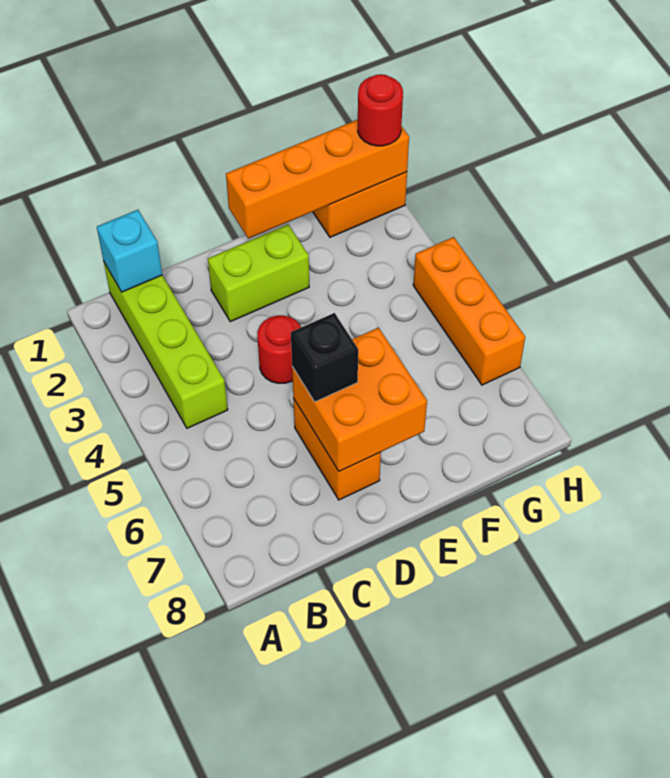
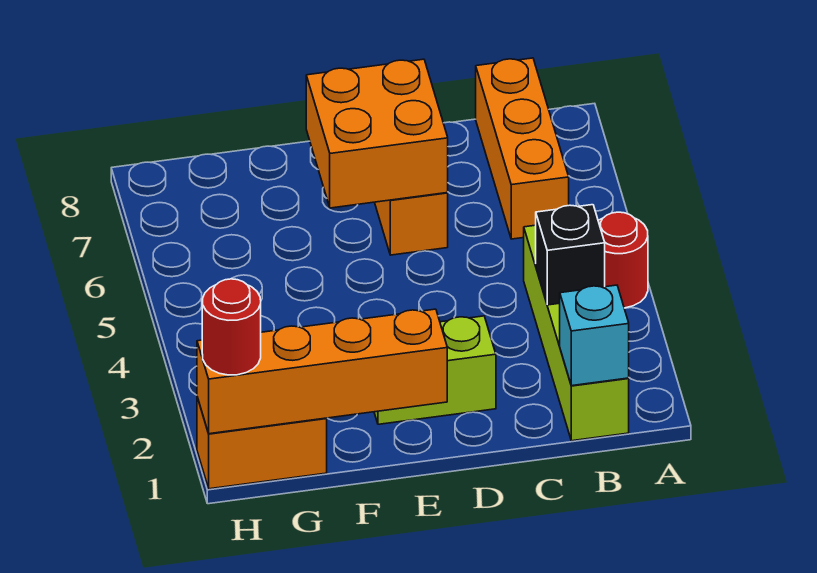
red round brick D4 level 1 -> red round brick A4 level 1
black brick D6 level 3 -> black brick B3 level 2
orange brick H4:H6 level 1 -> orange brick B6:B8 level 1

